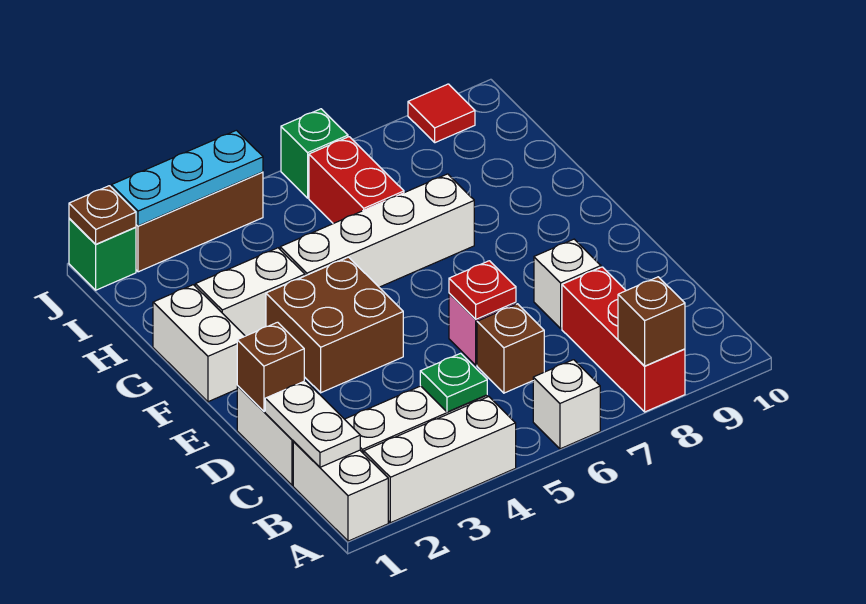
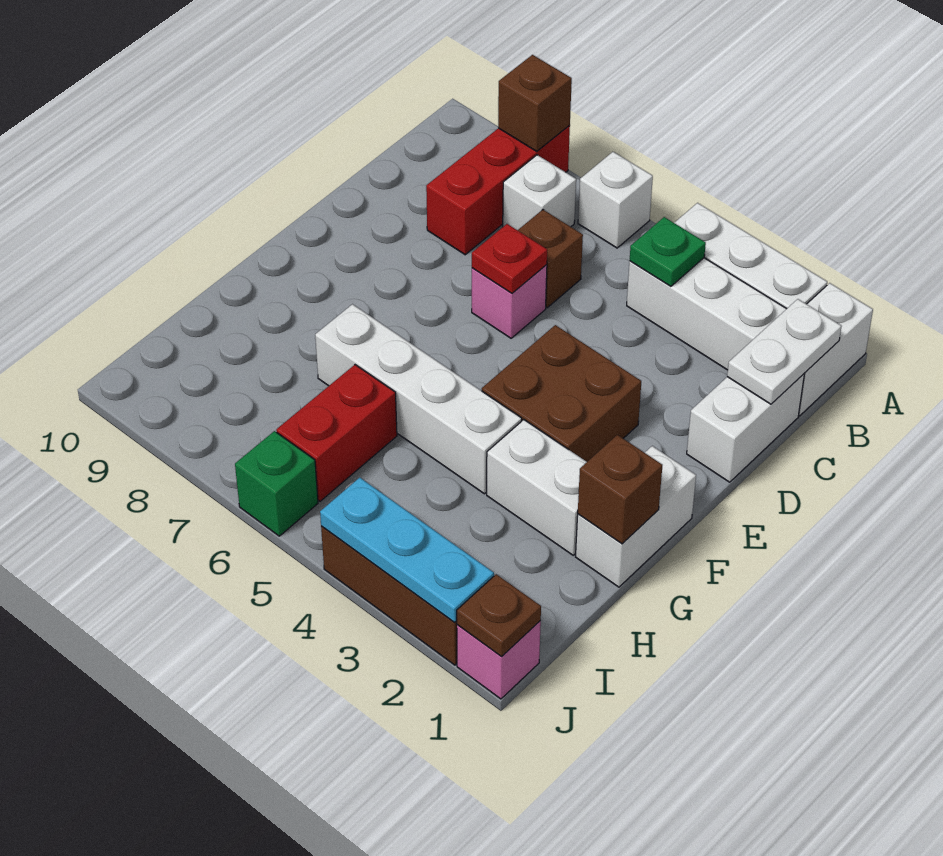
brown brick D1 level 2 -> brown brick G1 level 2
white brick D8 level 1 -> white brick B7 level 1
green brick J1 level 1 -> pink brick J1 level 1
red tile J9 level 1 -> none

